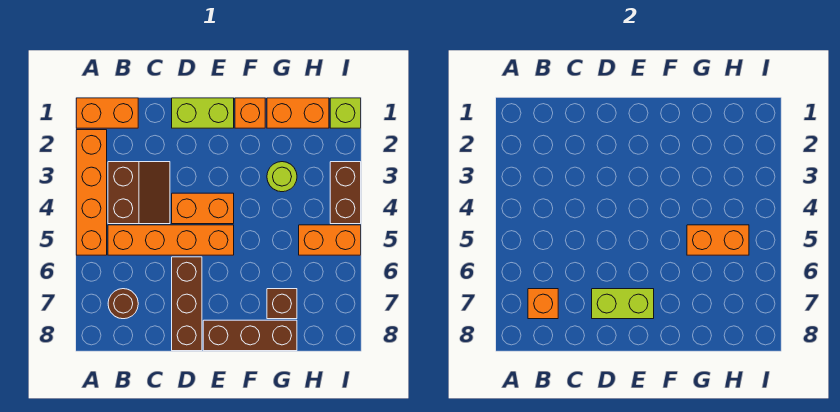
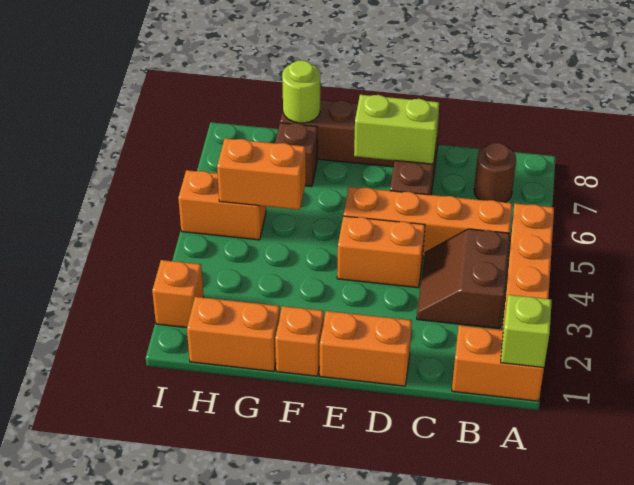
orange brick B7 level 2 -> orange brick I2 level 1
lime brick D1:E1 level 1 -> orange brick D1:E1 level 1
lime round brick G3 level 1 -> lime round brick G8 level 2
lime brick I1 level 1 -> lime brick A1 level 2
brown brick I3:I4 level 1 -> none

